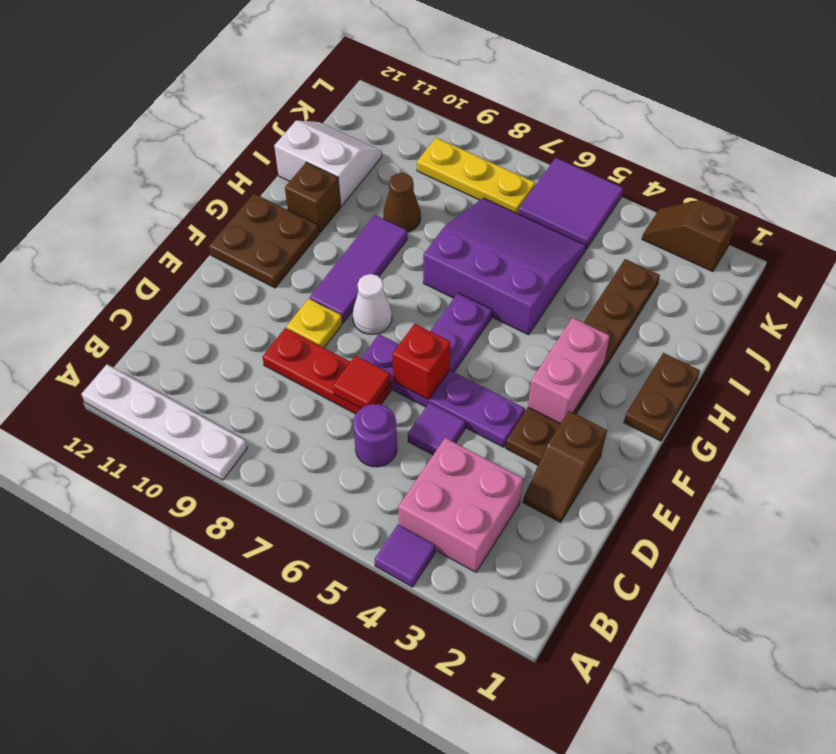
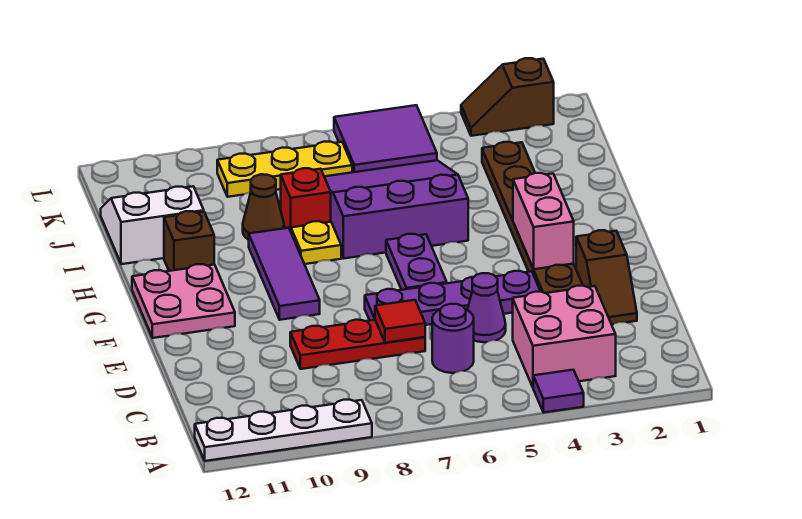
purple tile D5 level 1 -> purple cone D5 level 1
red brick E6 level 2 -> red brick I8 level 1
yellow plate E9 level 1 -> yellow plate H8 level 1
white cone F8 level 1 -> none
brown plate F11:G12 level 1 -> pink plate F11:G12 level 1
brown plate G1:H1 level 1 -> none

